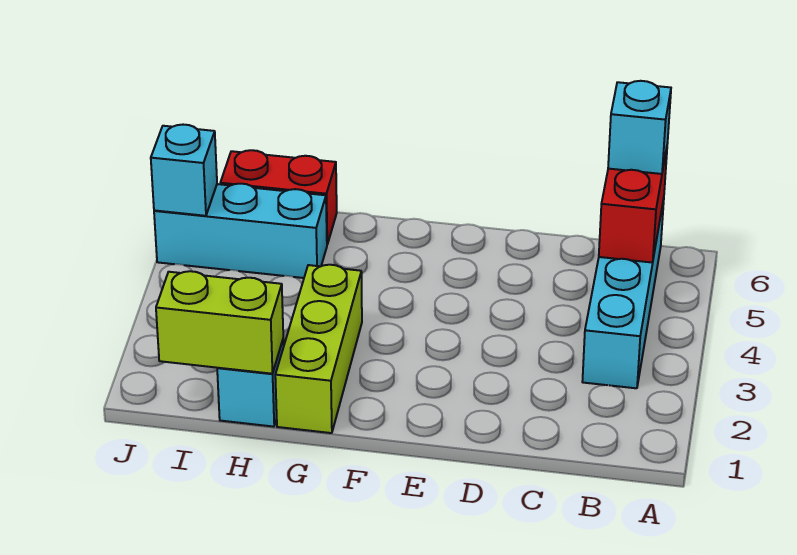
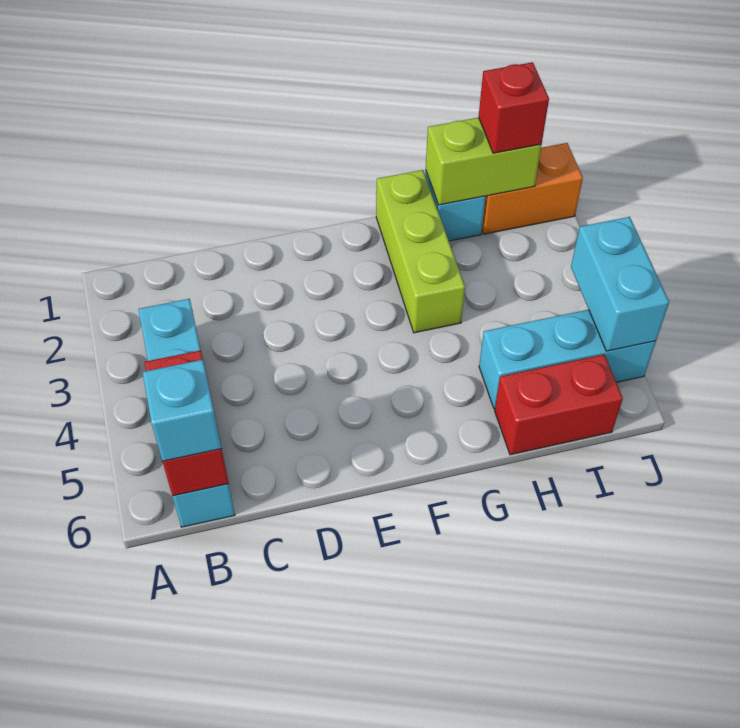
none -> orange brick I1:J1 level 1
none -> red brick I1 level 3
cyan brick J5 level 2 -> cyan brick J4:J5 level 2

